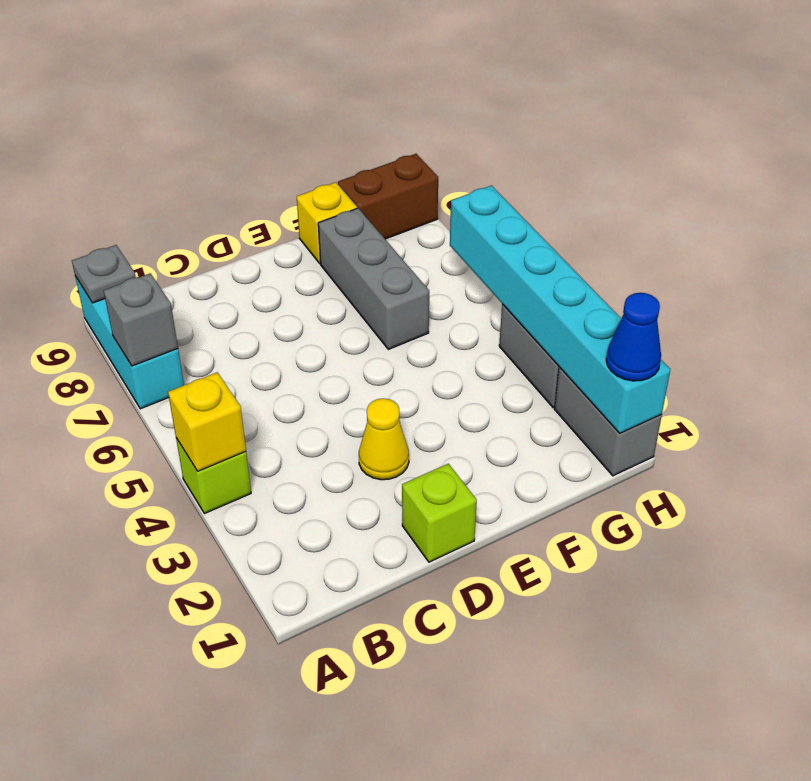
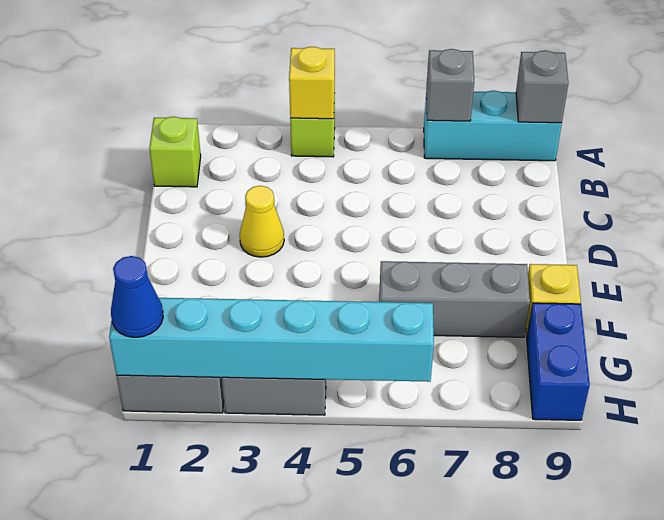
grey plate A9 level 2 -> grey brick A9 level 2
lime brick D1 level 1 -> lime brick B1 level 1
brown brick G9:H9 level 1 -> blue brick G9:H9 level 1

